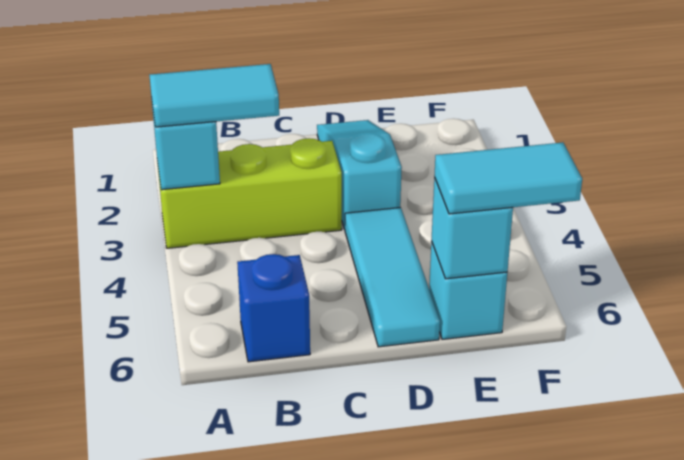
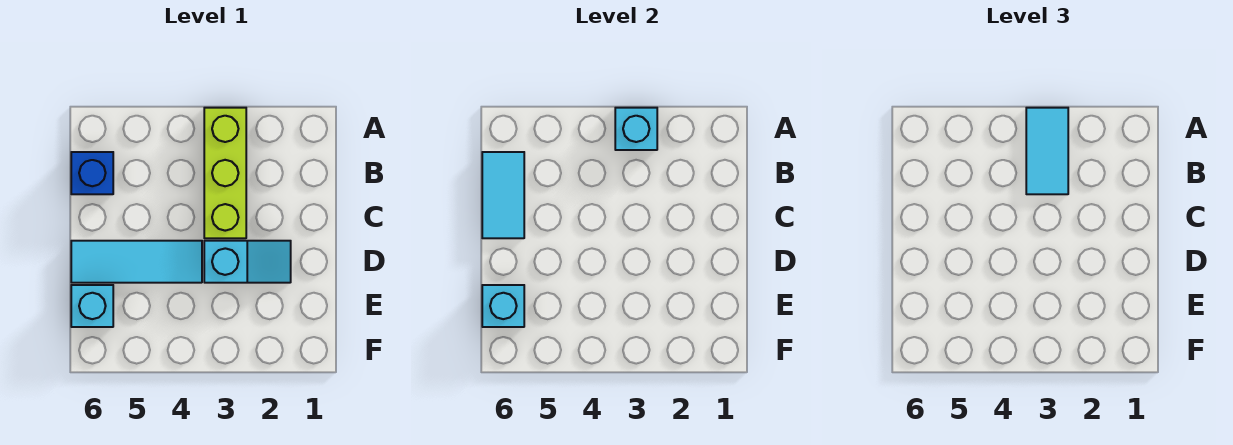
cyan slope D1:D3 level 1 top 3 -> cyan slope D2:D3 level 1 top 3
cyan tile E6:F6 level 3 -> cyan tile B6:C6 level 2

